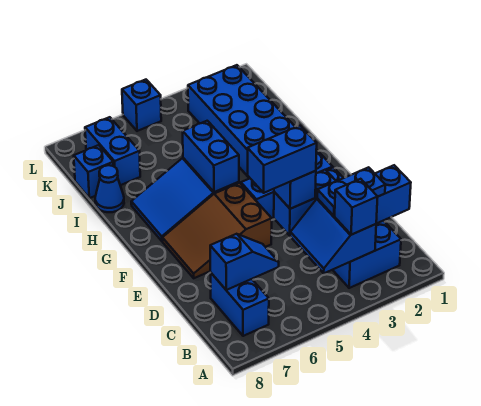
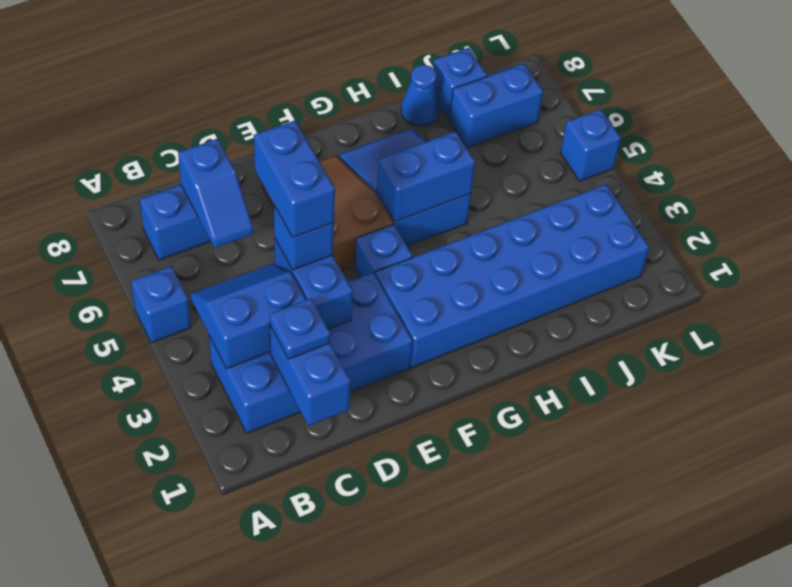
blue brick B3 level 3 -> blue brick A5 level 1
blue plate C2:C3 level 3 -> blue plate C2 level 3

